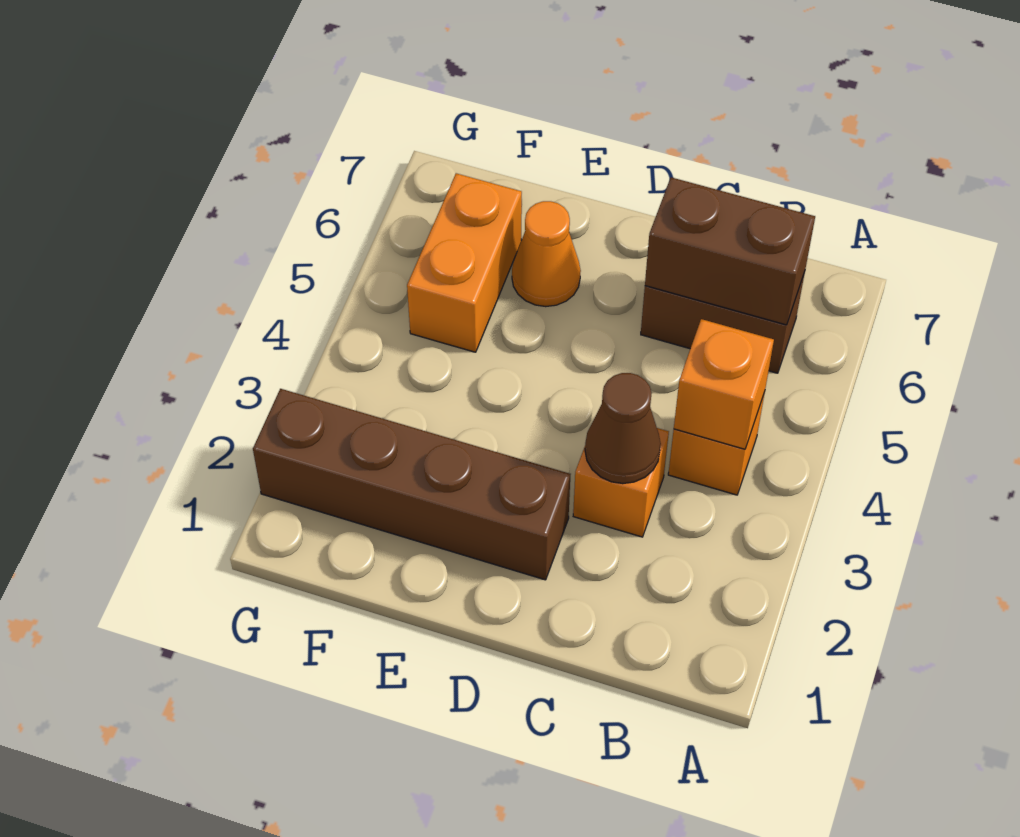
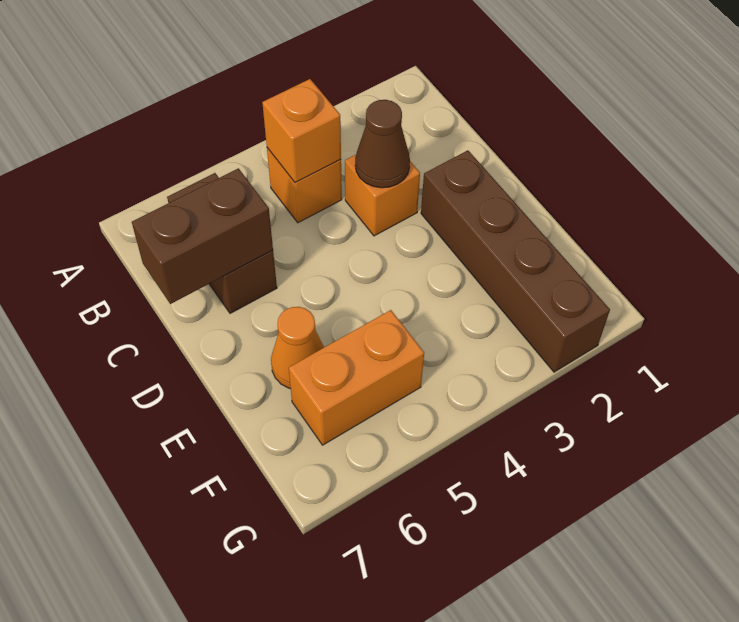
brown brick B6:C6 level 2 -> brown brick C6:C7 level 2

